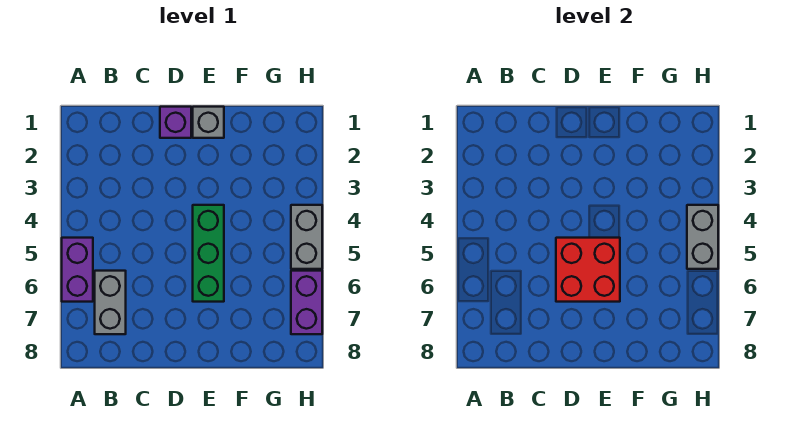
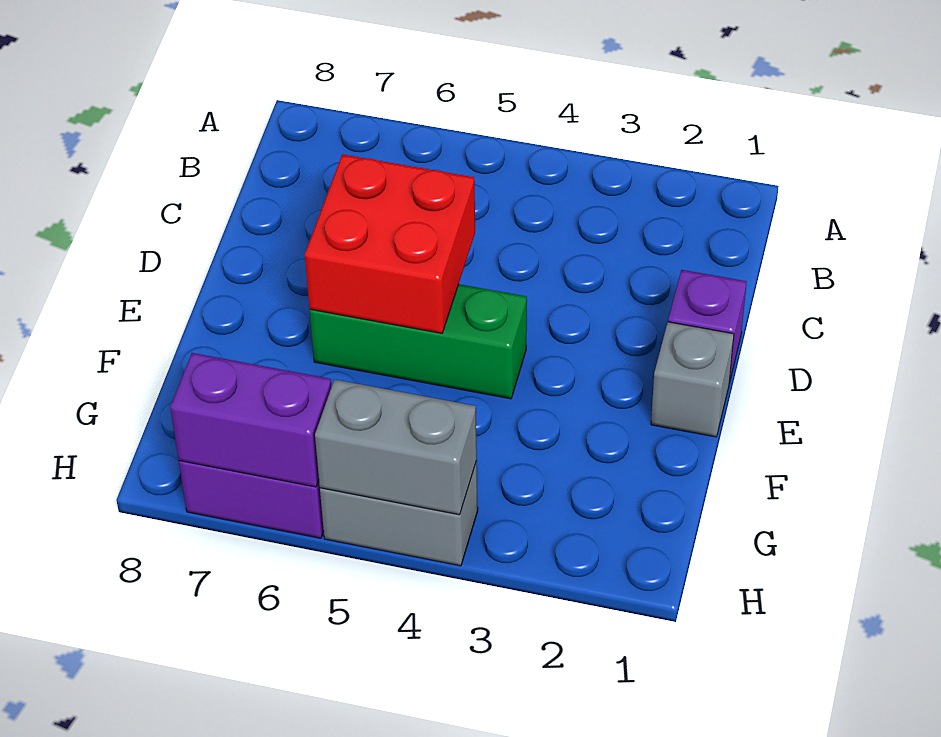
purple brick A5:A6 level 1 -> purple brick H6:H7 level 2
grey brick B6:B7 level 1 -> none

